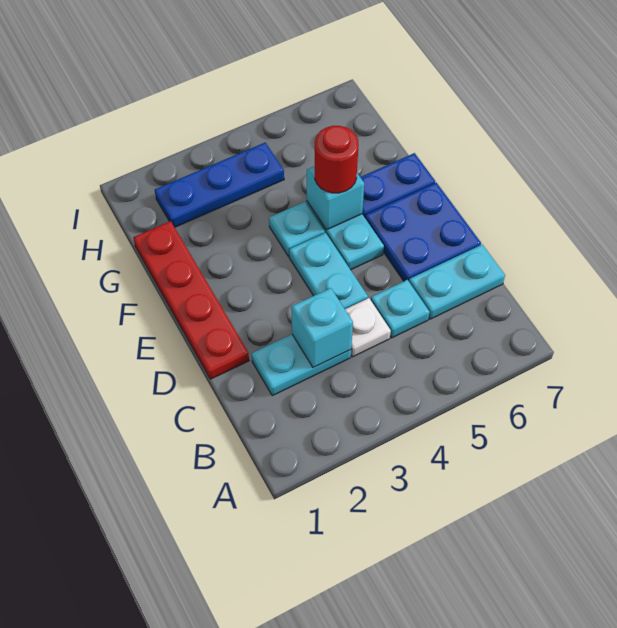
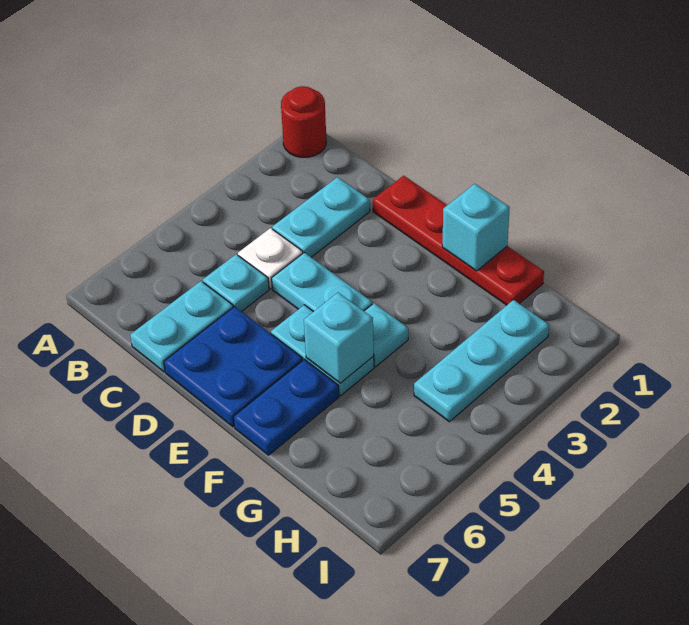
cyan brick C3 level 2 -> cyan brick F1 level 2
red round brick F5 level 3 -> red round brick A1 level 1
blue plate H2:H4 level 1 -> cyan plate H2:H4 level 1

